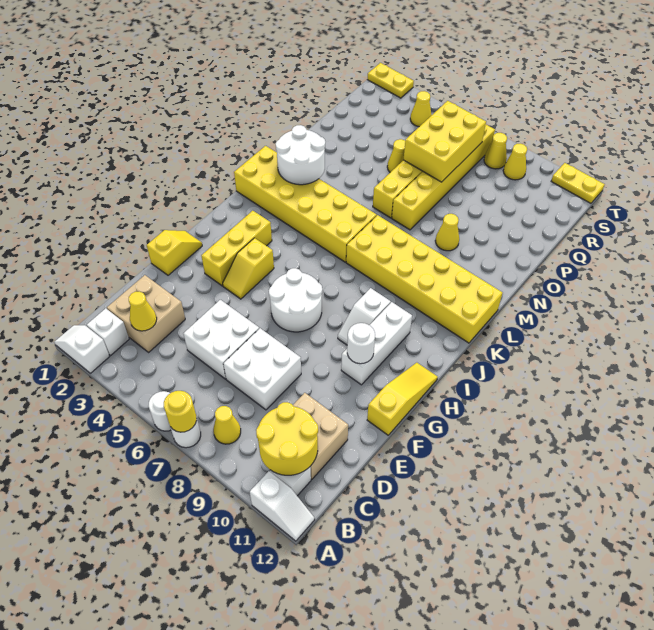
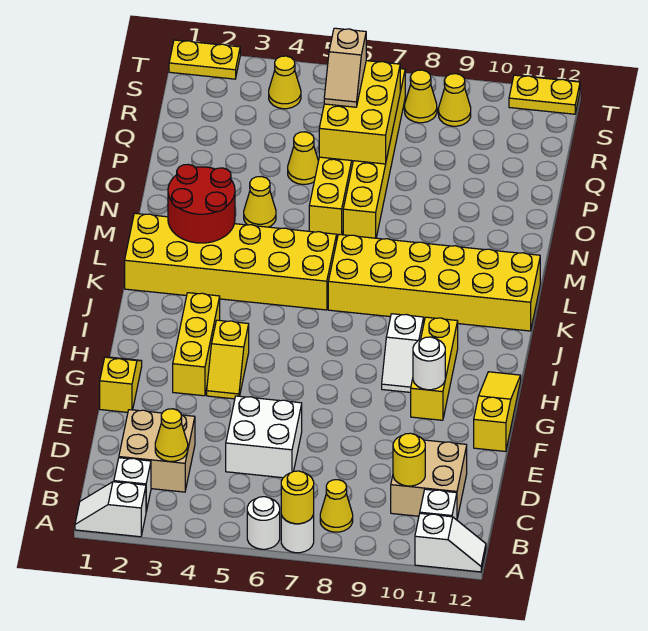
yellow round brick B10:C11 level 2 -> yellow round brick C10 level 2
white brick D7:E8 level 1 -> none
white round brick G6:H7 level 1 -> none
white brick G10:I10 level 1 -> yellow brick G10:I10 level 1
white round brick L2:M3 level 2 -> red round brick L2:M3 level 2
yellow cone N9 level 1 -> yellow cone N4 level 1
none -> tan slope Q6:R6 level 3 top R

